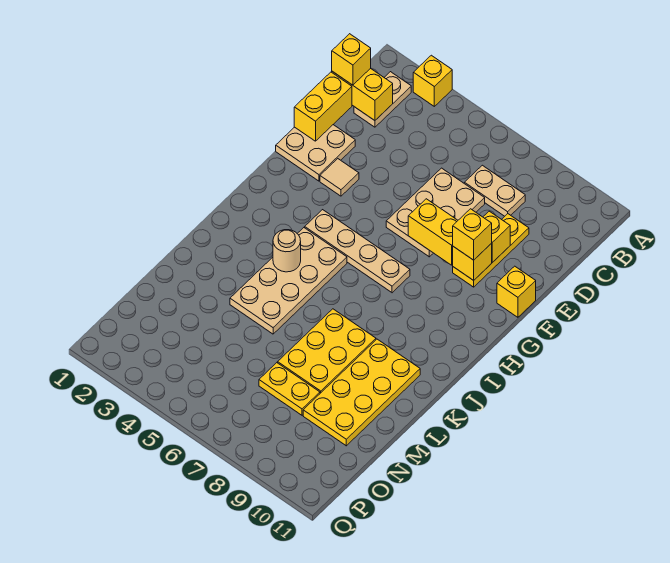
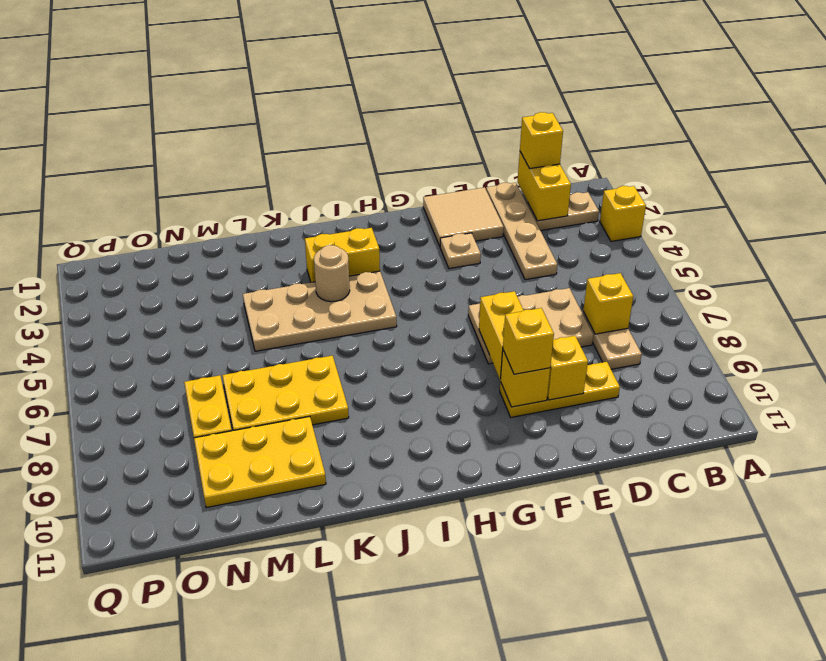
yellow brick D1:E1 level 2 -> yellow brick I3:J3 level 1
tan plate E1:F2 level 1 -> tan tile E1:F2 level 1
tan tile F3 level 1 -> tan plate F3 level 1
yellow brick F11 level 1 -> yellow brick C7 level 2
tan plate H4:H7 level 1 -> tan plate D1:D4 level 1
yellow plate K9:N10 level 1 -> yellow plate L9:N10 level 1

